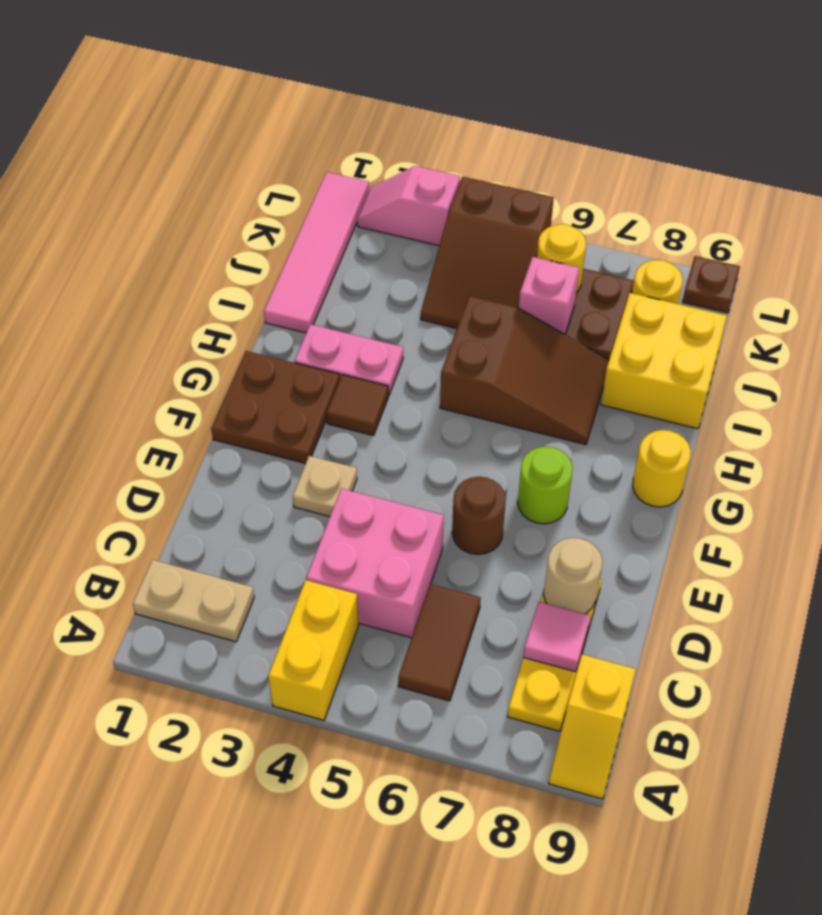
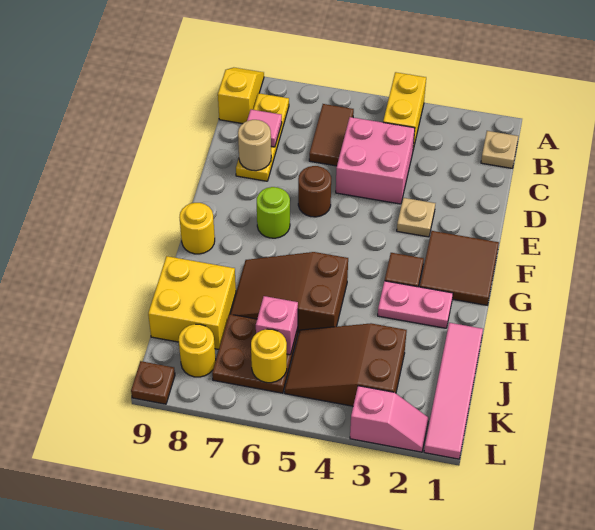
tan plate B1:B2 level 1 -> tan plate B1 level 1
brown plate F1:G2 level 1 -> brown tile F1:G2 level 1
brown slope J4:L5 level 1 top L -> brown slope J3:K5 level 1 top 3

